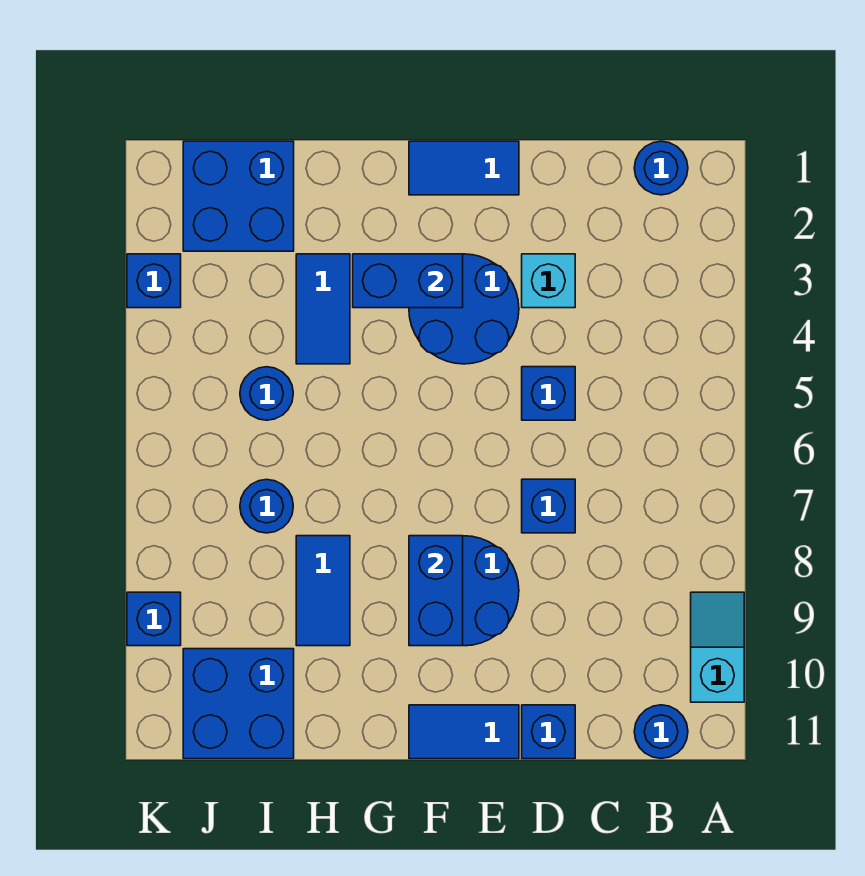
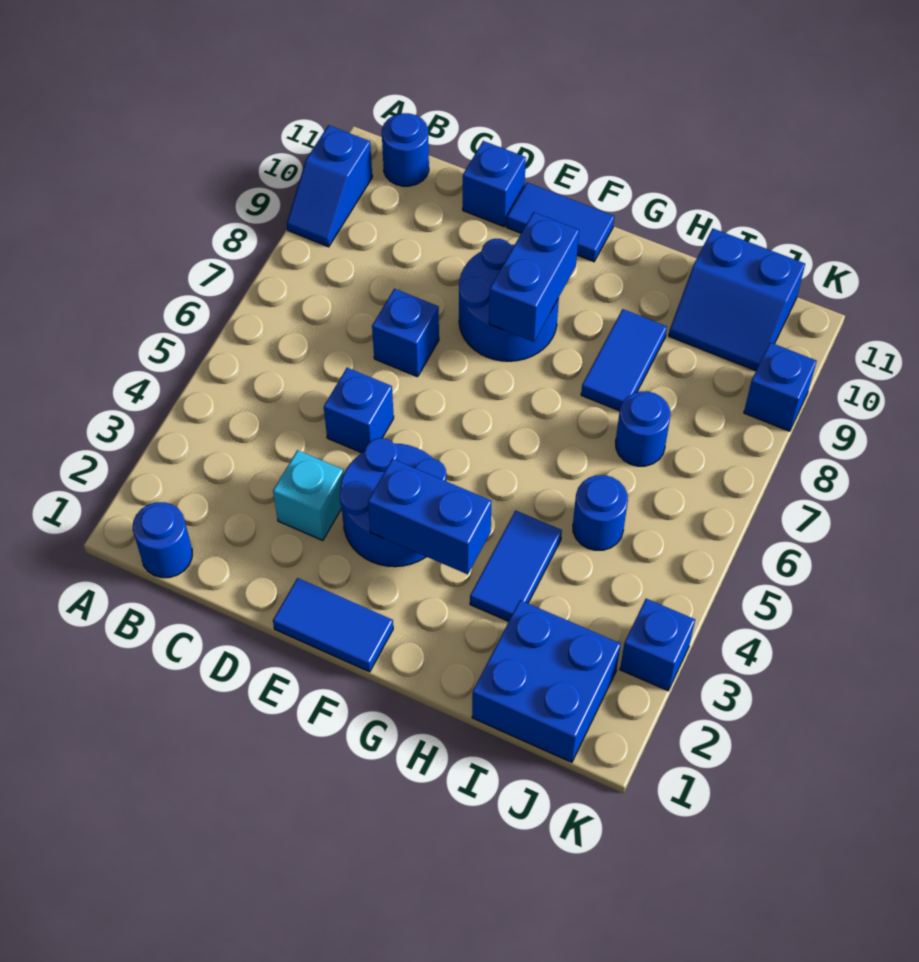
cyan slope A9:A10 level 1 top 10 -> blue slope A9:A10 level 1 top 10
blue brick I10:J11 level 1 -> blue slope I10:J11 level 1 top 11

